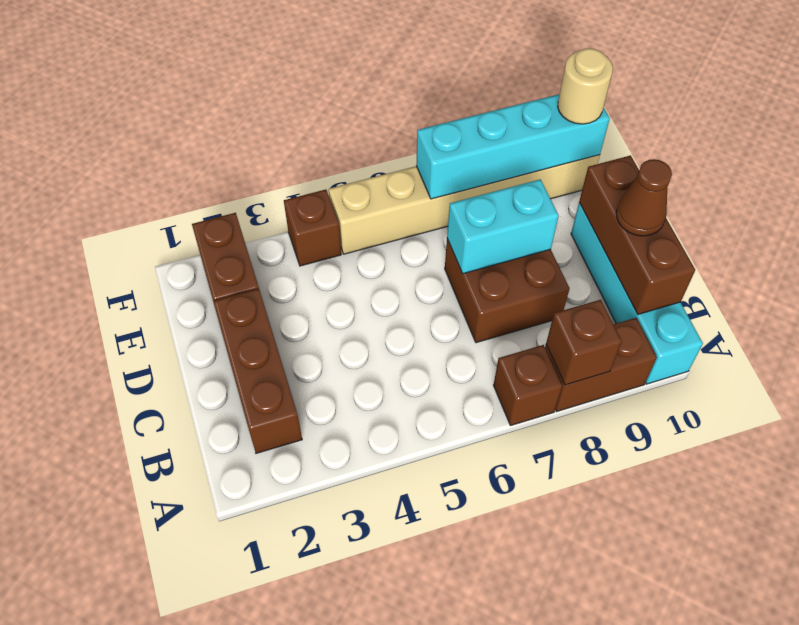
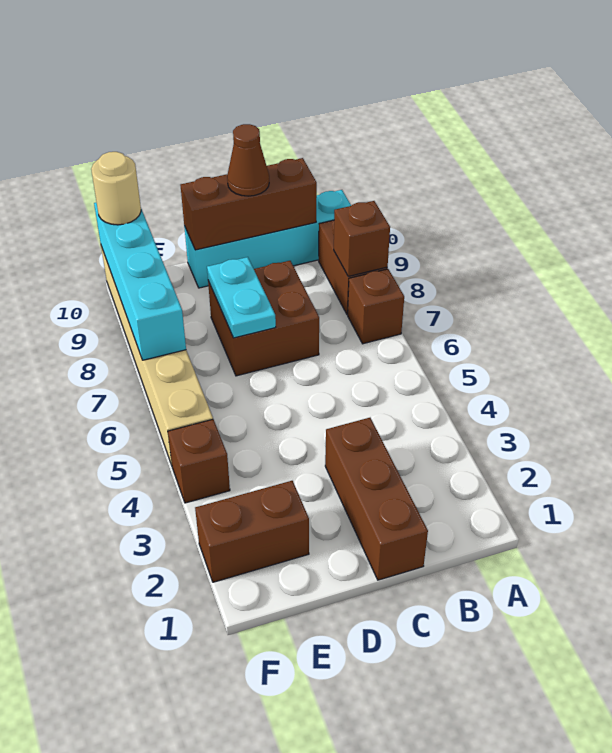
brown brick B2:D2 level 1 -> brown brick C1:C3 level 1
cyan brick D7:D8 level 2 -> cyan plate D7:D8 level 2

